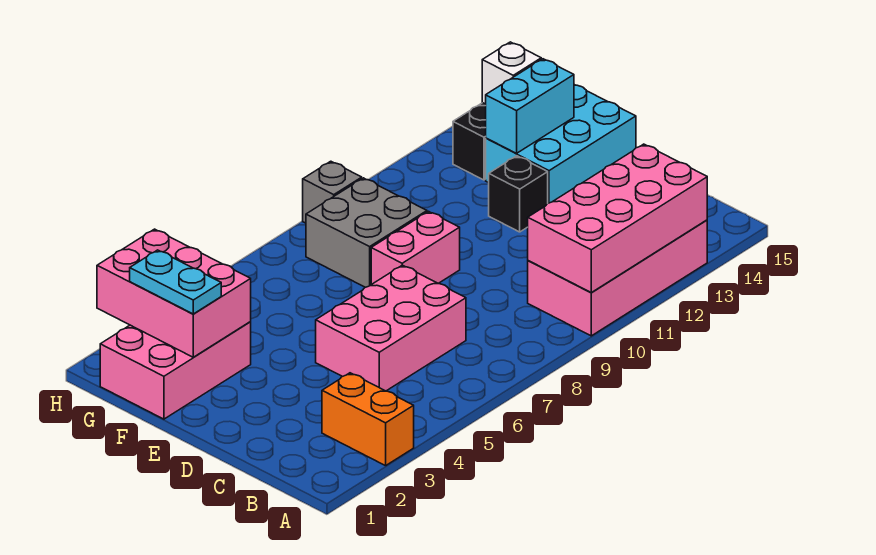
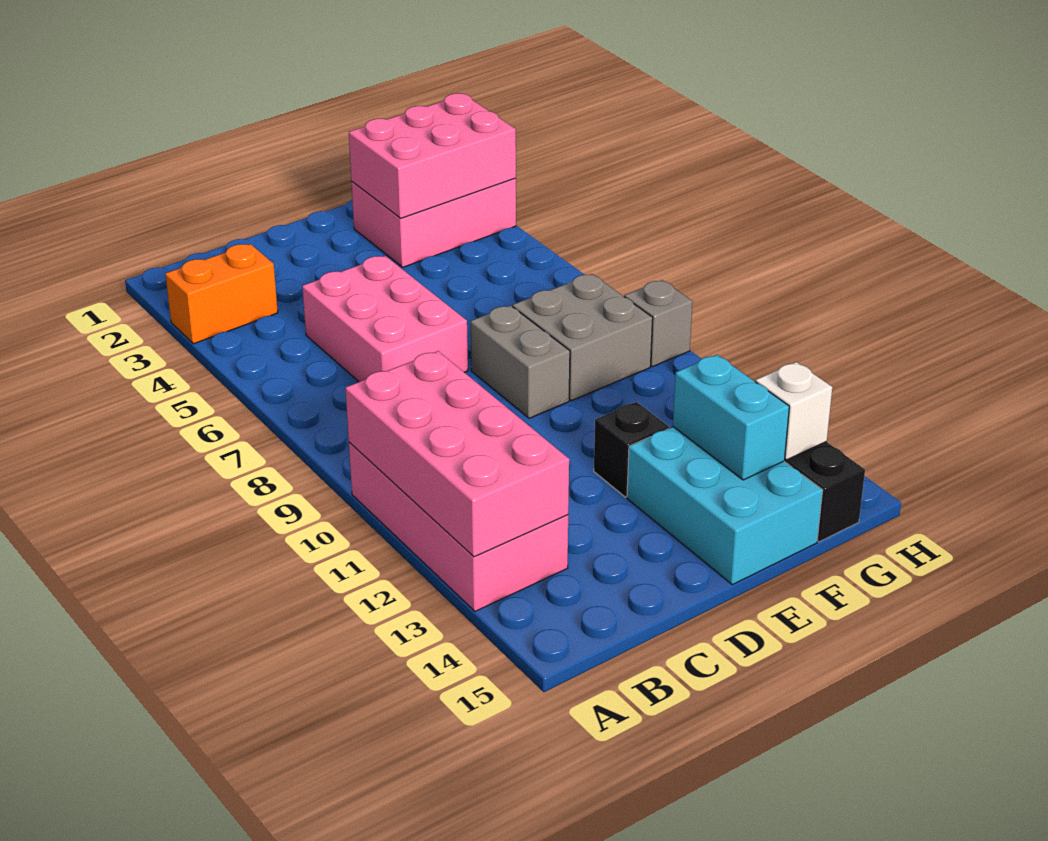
pink brick E8:E9 level 1 -> grey brick E8:E9 level 1
pink brick F1:G3 level 1 -> pink brick F2:H3 level 1
cyan plate F2:G2 level 3 -> none

